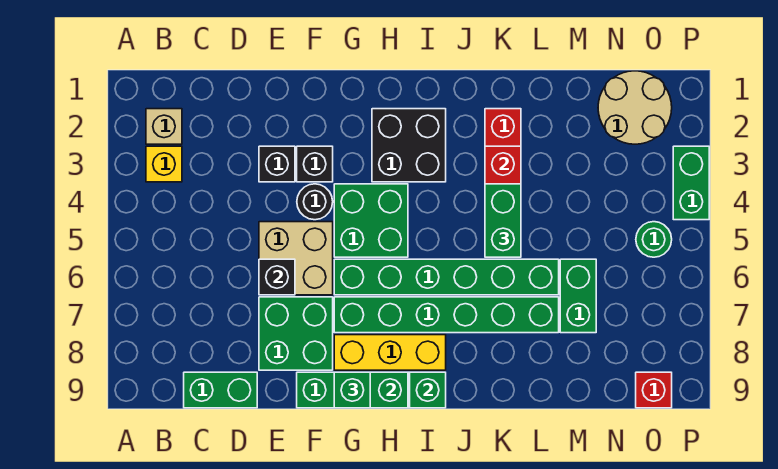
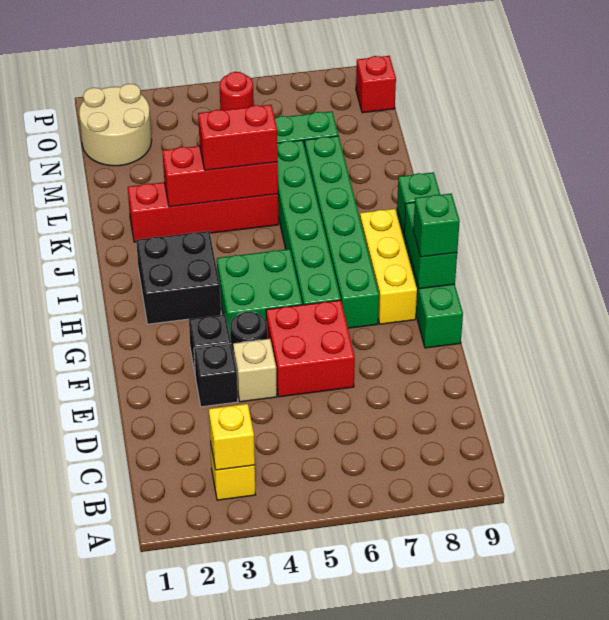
tan brick B2 level 1 -> tan brick E4 level 1
none -> yellow brick B3 level 2
green brick C9:D9 level 1 -> none
tan brick E5:F6 level 1 -> red brick E5:F6 level 1
black brick E6 level 2 -> none
green brick E7:F8 level 1 -> none
green brick K4:K5 level 3 -> red brick K4:K5 level 3
green round brick O5 level 1 -> red round brick O5 level 1
green brick P3:P4 level 1 -> none

